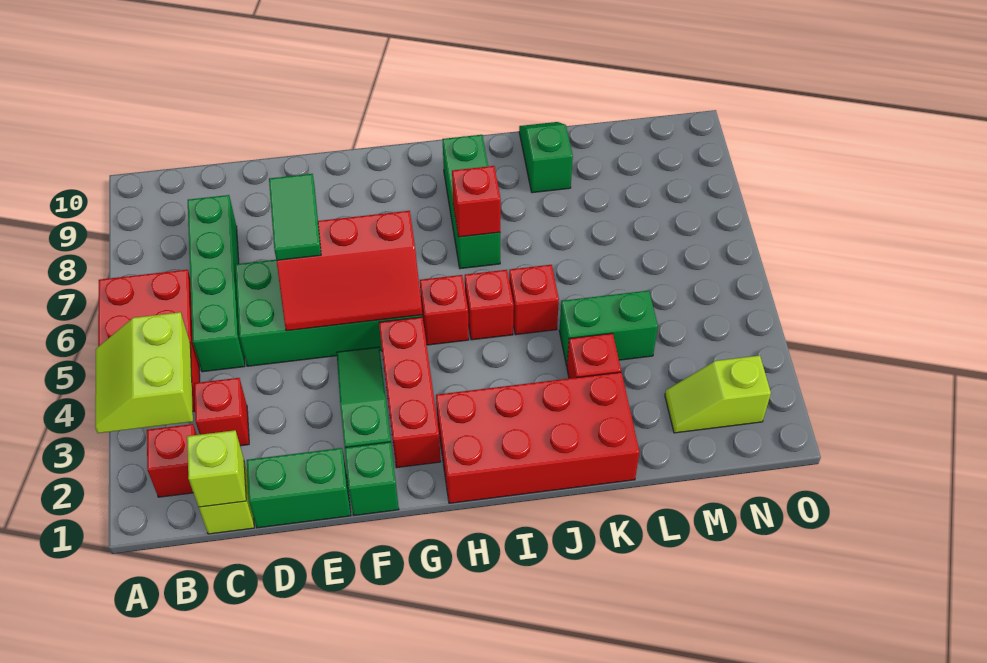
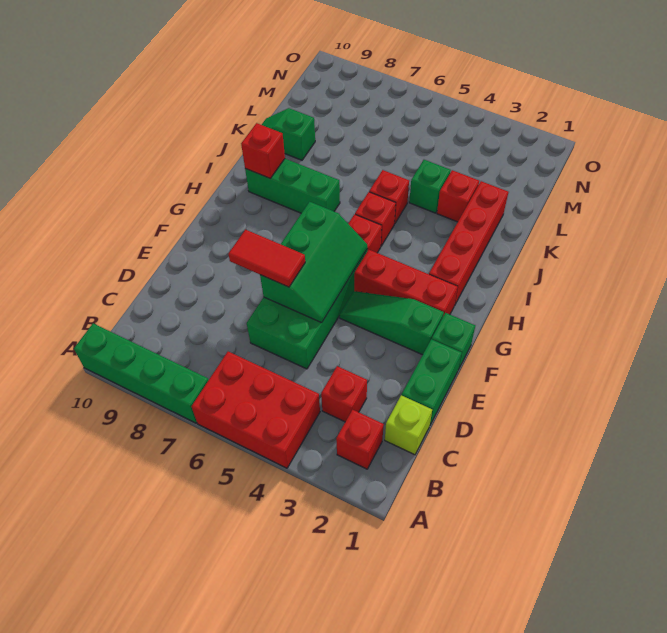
lime slope A3:B4 level 2 top B -> none
lime brick C1 level 2 -> none
green brick C5:C8 level 1 -> green brick A7:A10 level 1
red slope E5:G6 level 2 top 6 -> green slope E5:G6 level 2 top 6
green tile E6:E7 level 3 -> red tile E6:E7 level 3
red brick H1:K2 level 1 -> red brick H2:K2 level 1
red brick I7 level 2 -> red brick I9 level 2
green brick K4:L4 level 1 -> green brick K4 level 1
lime slope M2:N2 level 1 top N -> none

